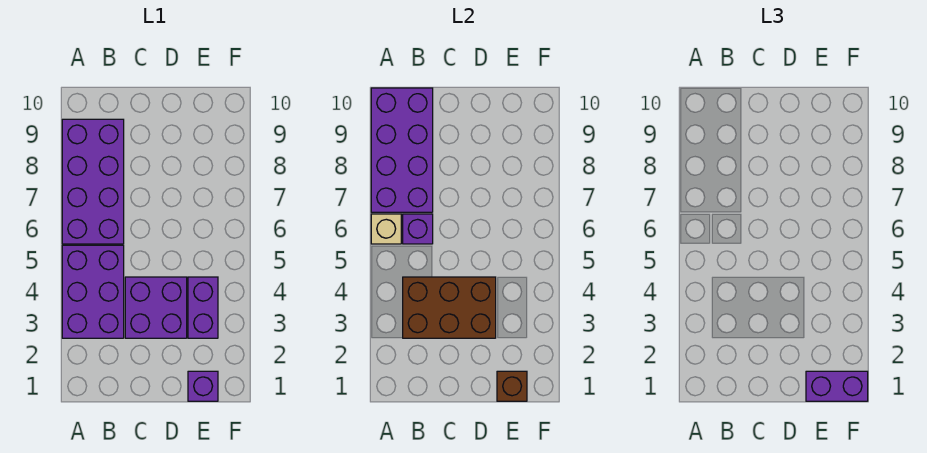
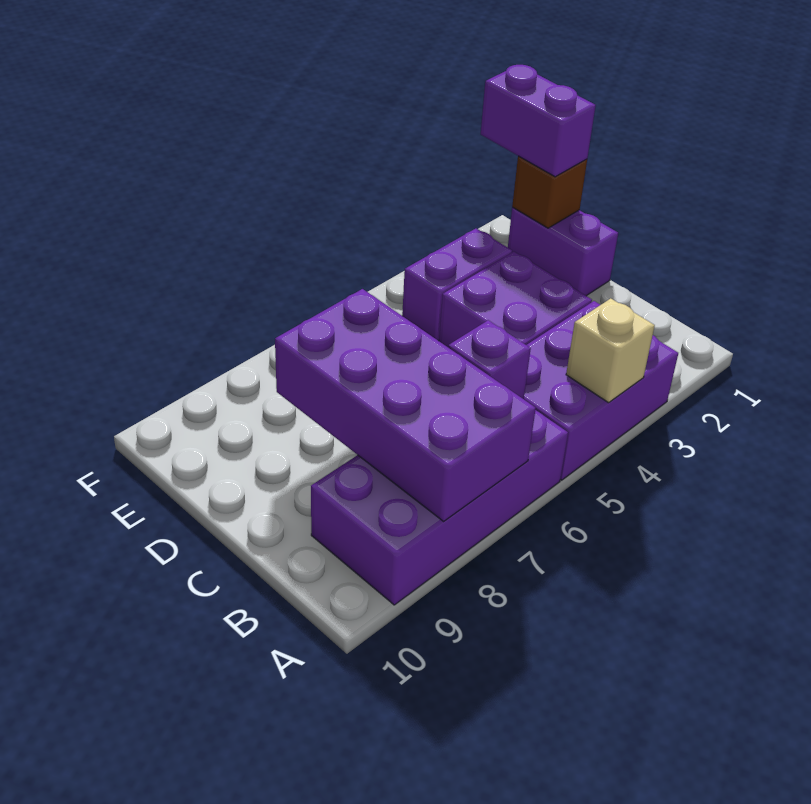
tan brick A6 level 2 -> tan brick A4 level 2
purple brick A7:B10 level 2 -> purple brick A7:D8 level 2
brown brick B3:D4 level 2 -> none
purple brick E1 level 1 -> purple brick D1:E1 level 1

